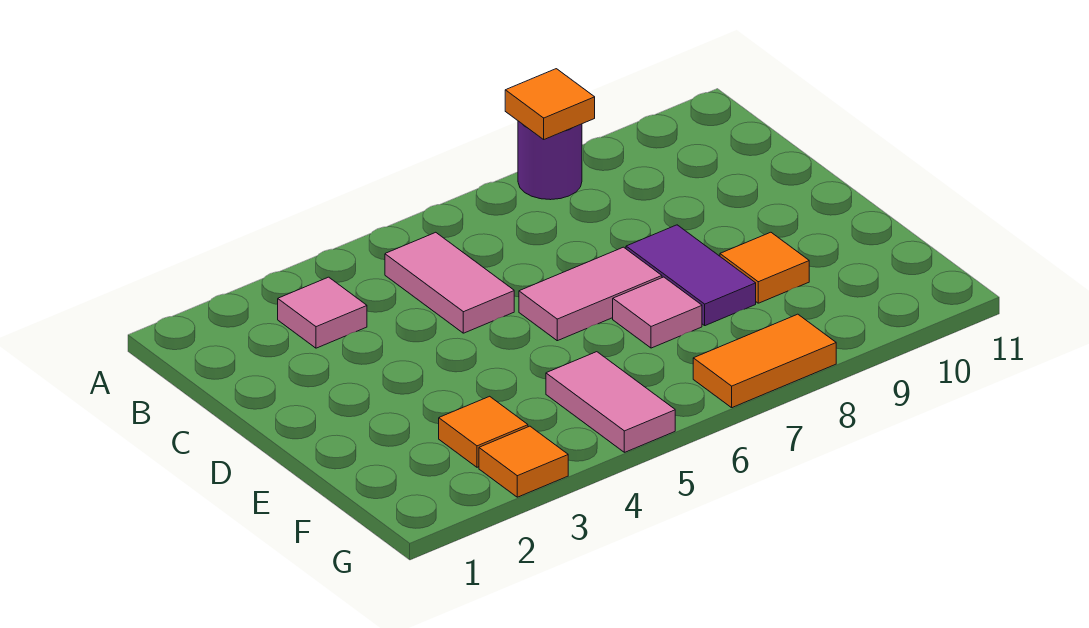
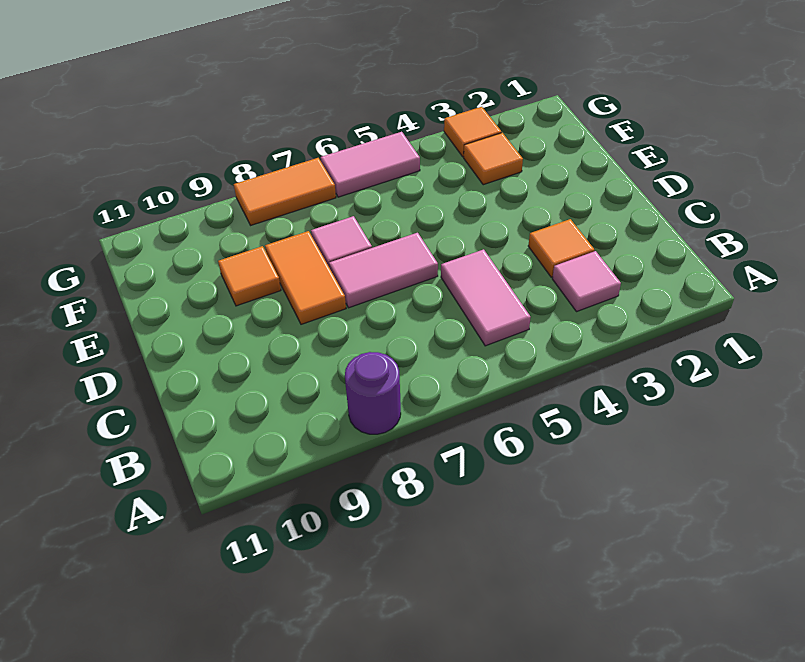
orange tile A8 level 2 -> orange tile C3 level 1
purple tile D8:E8 level 1 -> orange tile D8:E8 level 1
pink tile F5:G5 level 1 -> pink tile G5:G6 level 1

